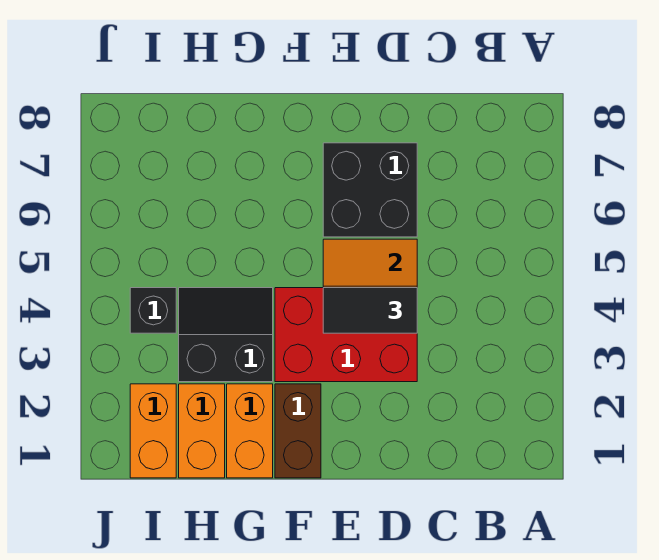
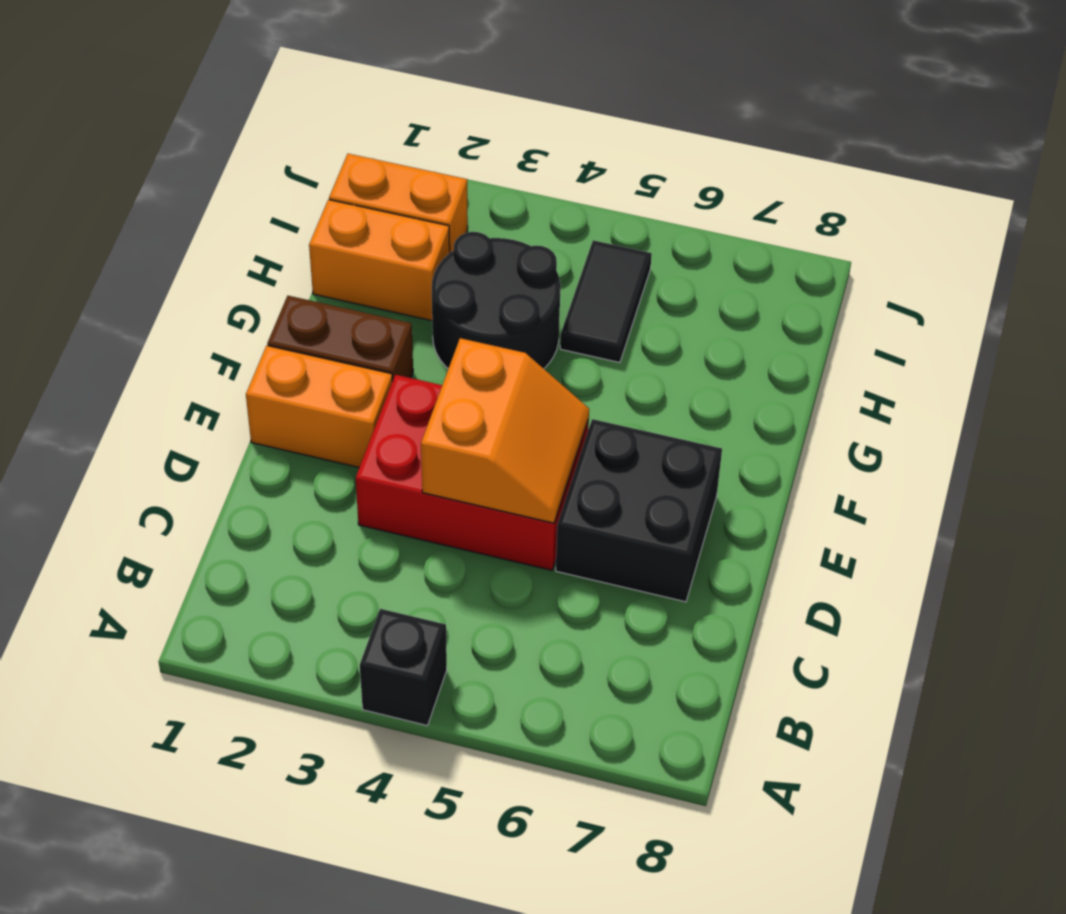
red brick D3:F4 level 1 -> red brick D3:E5 level 1
black tile D4:E4 level 3 -> black tile H5:I5 level 1
orange brick G1:G2 level 1 -> orange brick E1:E2 level 1
black slope G3:H4 level 1 top 3 -> black round brick G3:H4 level 1
black brick I4 level 1 -> black brick A4 level 1

